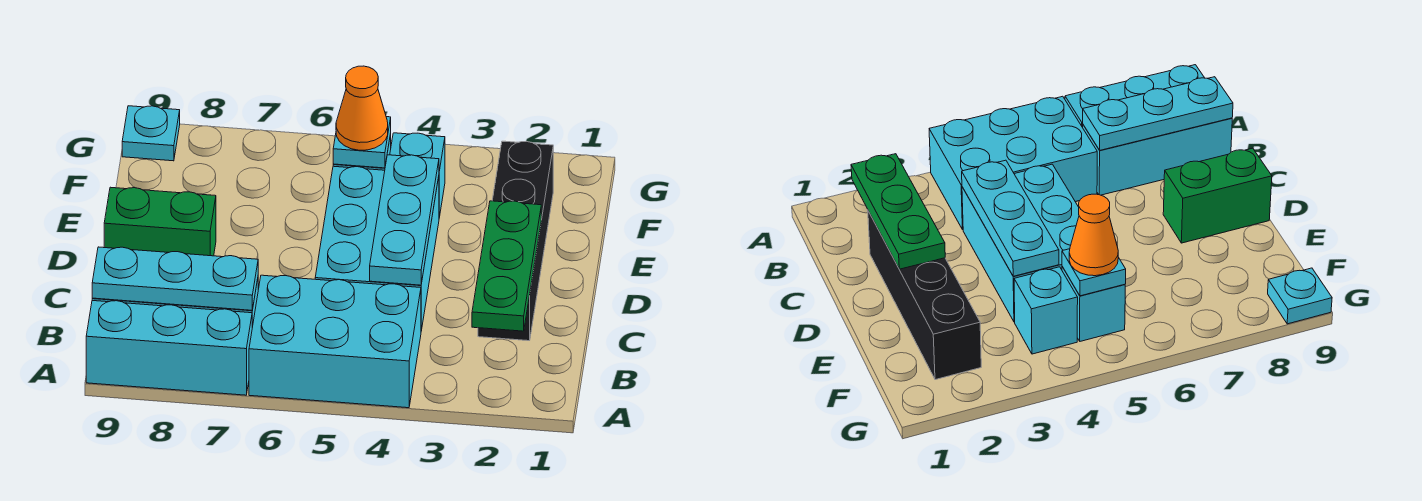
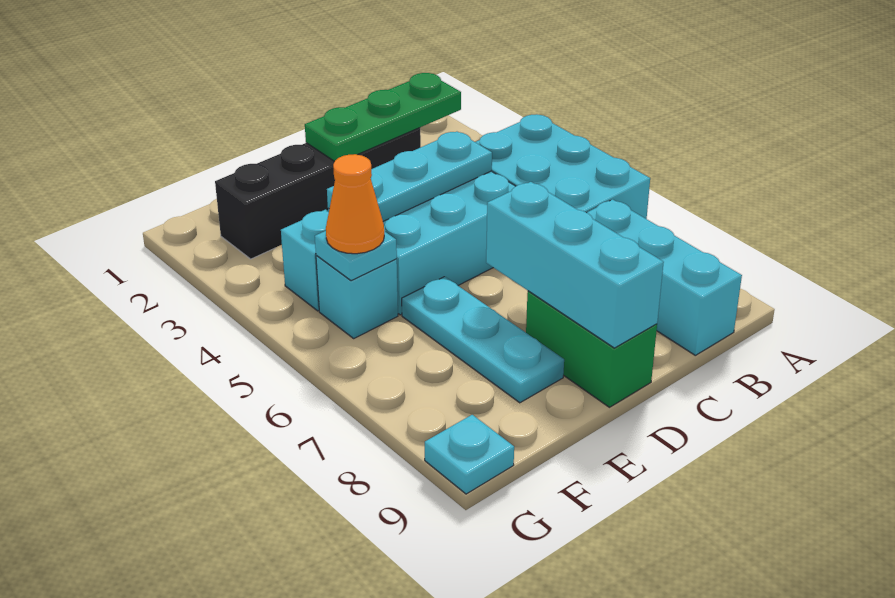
cyan brick A7:A9 level 1 -> cyan brick D7:D9 level 2
cyan plate B7:B9 level 2 -> cyan plate E6:E8 level 1

